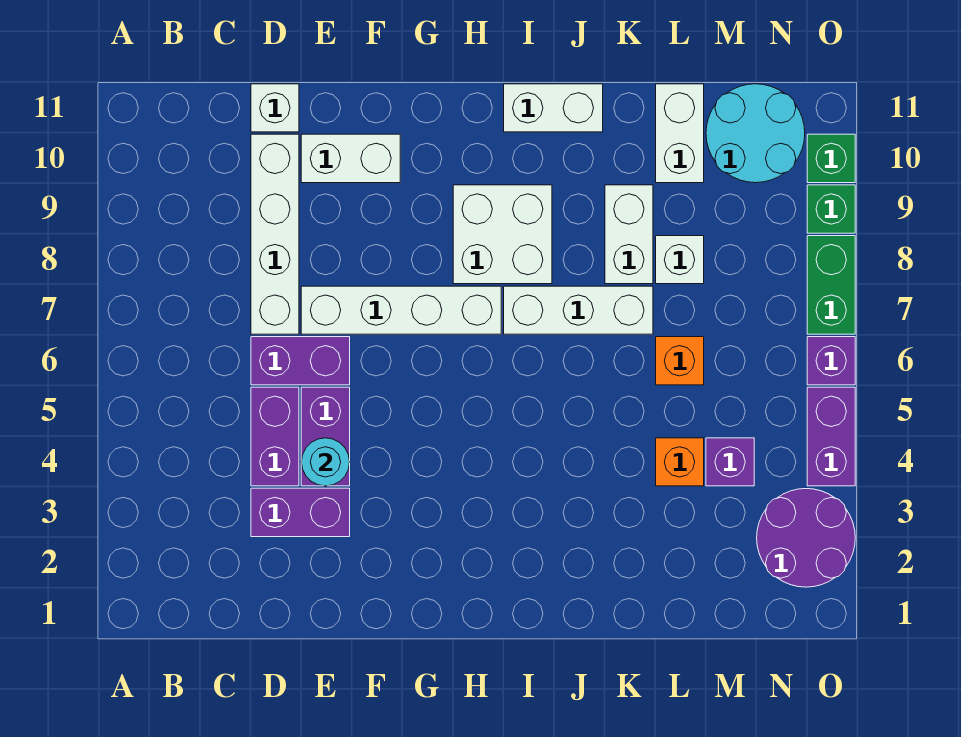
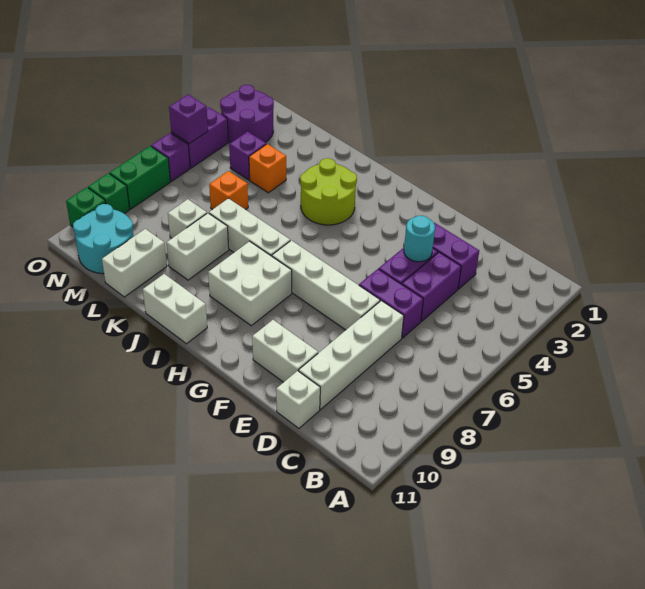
none -> lime round brick I3:J4 level 1
none -> purple brick O5 level 2

